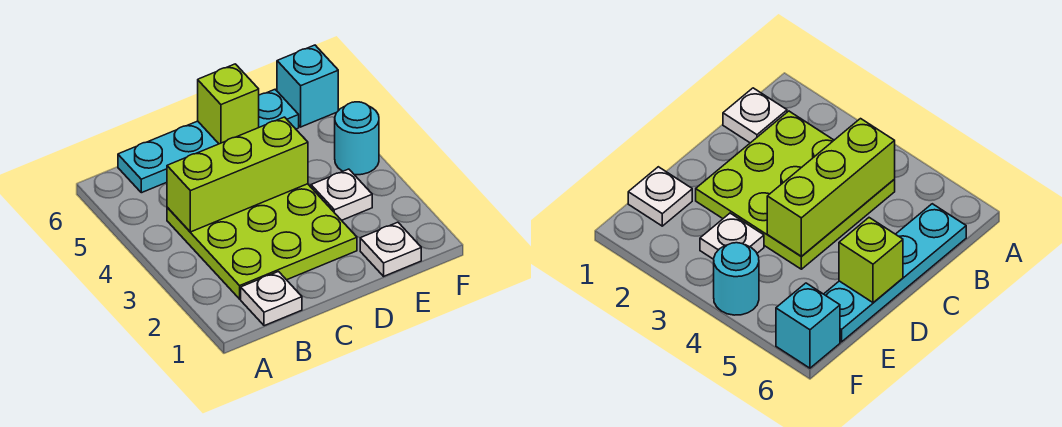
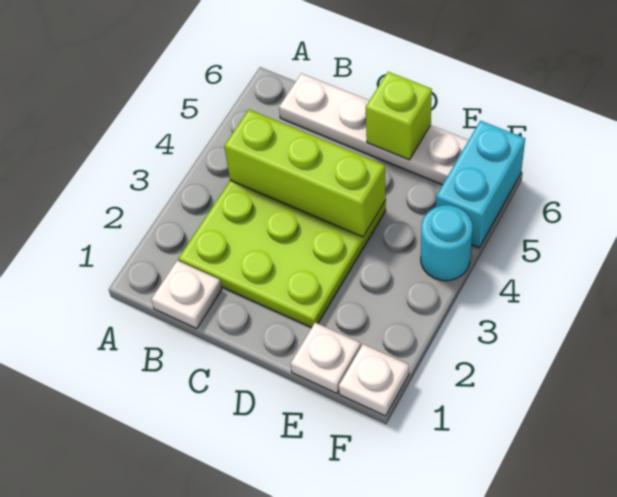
cyan plate B6:E6 level 1 -> white plate B6:E6 level 1
white plate E3 level 1 -> white plate F1 level 1
cyan brick F6 level 1 -> cyan brick F5:F6 level 1

